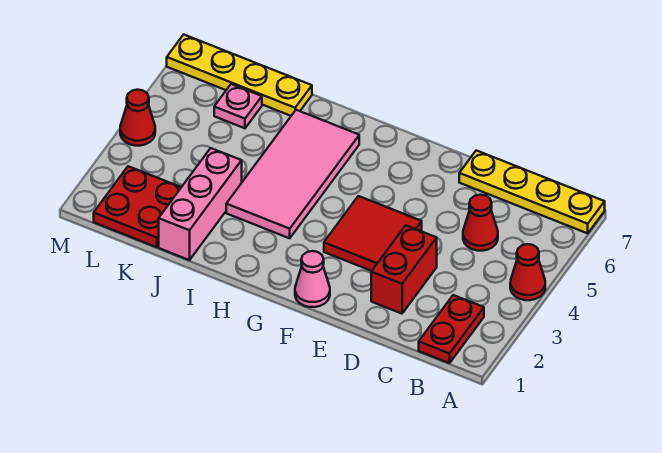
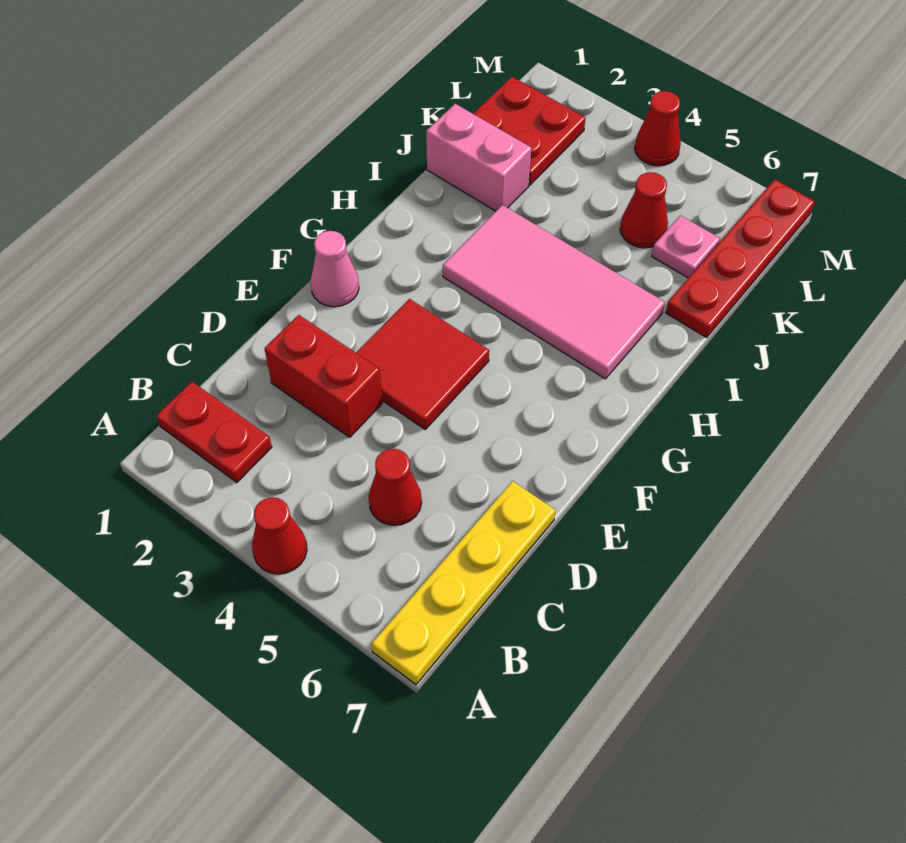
pink brick J1:J3 level 1 -> pink brick J1:J2 level 1
yellow plate J7:M7 level 1 -> red plate J7:M7 level 1
none -> red cone K5 level 1

